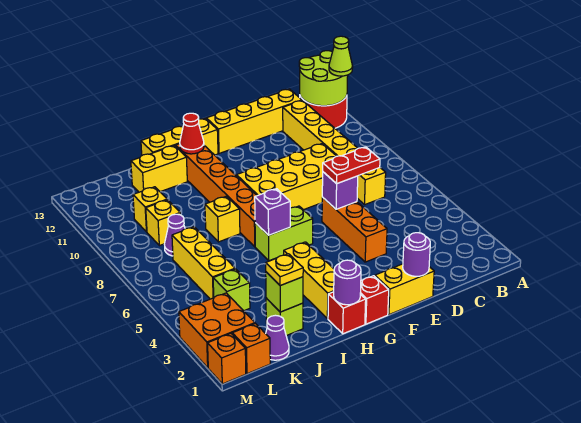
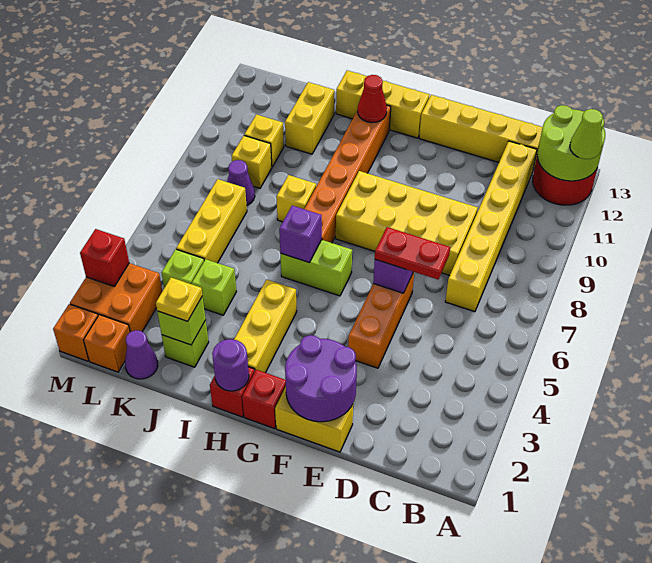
purple round brick E1 level 2 -> purple round brick E1:F2 level 2
yellow brick I12:J12 level 1 -> yellow brick J11:J12 level 1
none -> lime brick J4 level 1
none -> red brick M3 level 2

